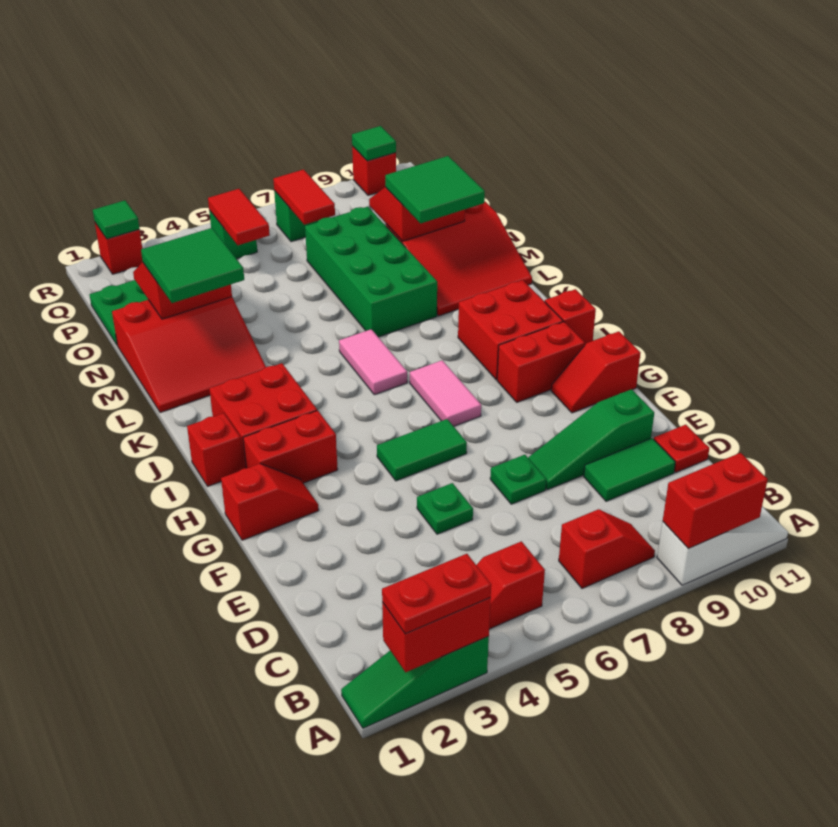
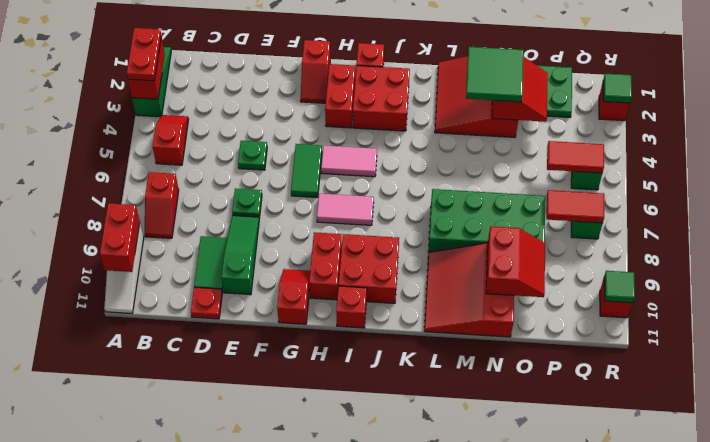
pink tile J6:K6 level 1 -> pink tile H5:I5 level 1
green tile M9:N10 level 3 -> none

